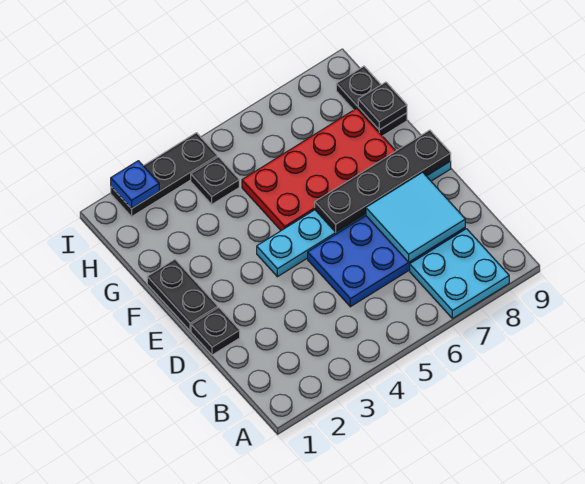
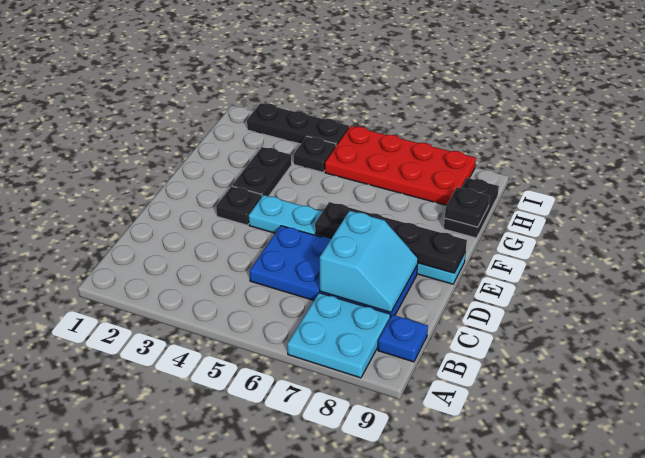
cyan tile C7:D8 level 2 -> cyan slope C7:D8 level 2 top 7
black plate D1 level 1 -> black plate E3 level 1
black plate E1:F1 level 1 -> black plate F3:G3 level 1
red plate F5:G8 level 1 -> red plate H5:I8 level 1
blue plate I2 level 2 -> blue plate B9 level 1

